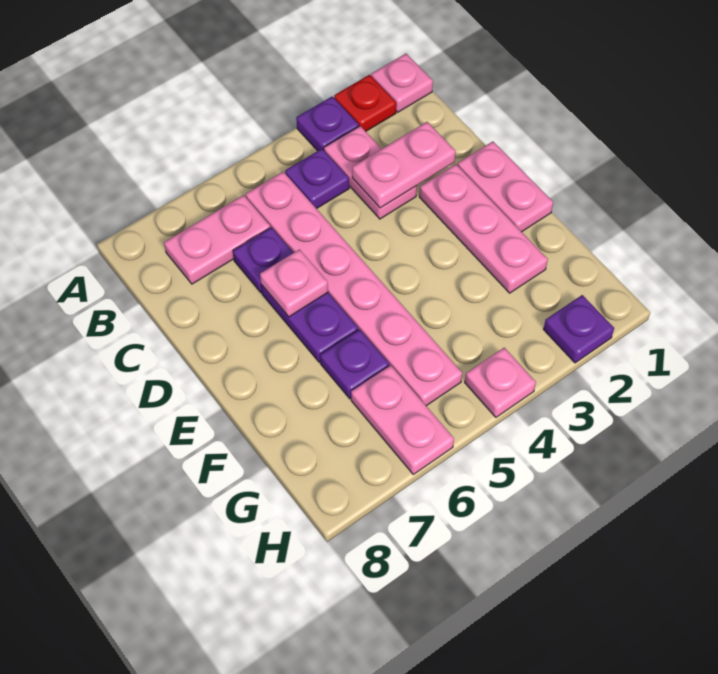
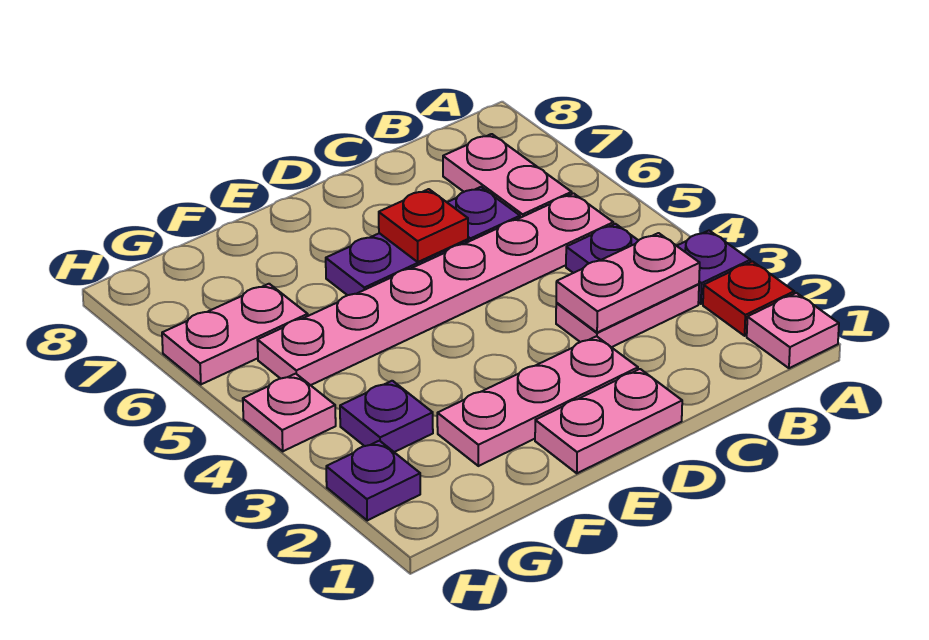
pink plate C2:C3 level 2 -> pink plate B3:C3 level 2
pink plate D6 level 2 -> red plate D6 level 2
purple plate F6 level 1 -> purple plate G3 level 1

